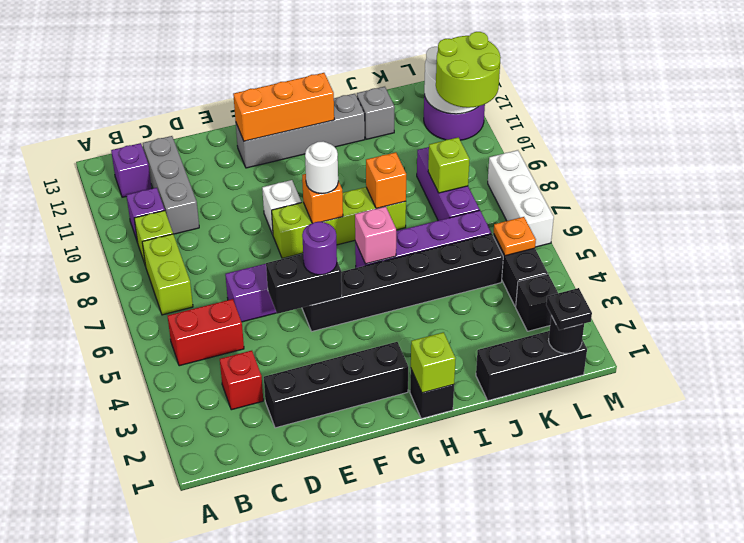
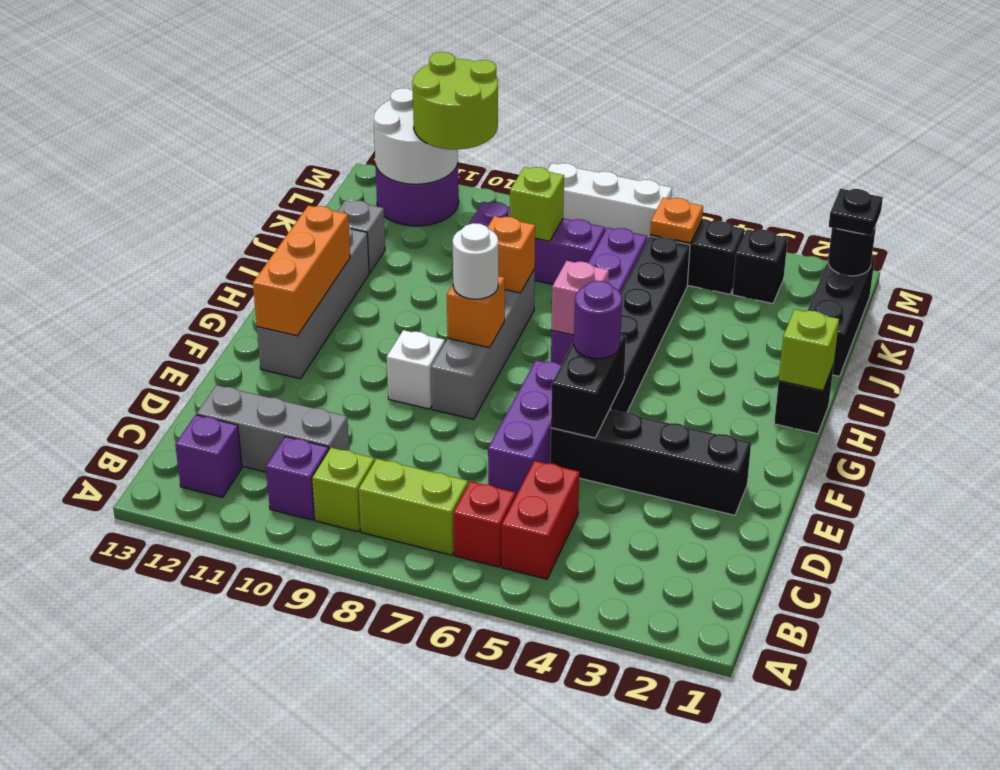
red brick C3 level 1 -> red brick B6 level 1
black brick D2:G2 level 1 -> black brick E2:E5 level 1
lime brick F8:I8 level 1 -> grey brick F8:I8 level 1

